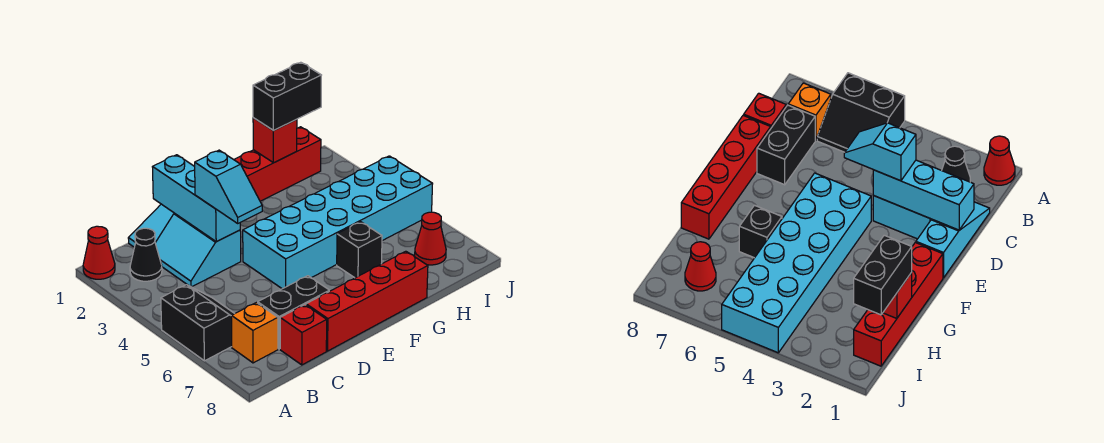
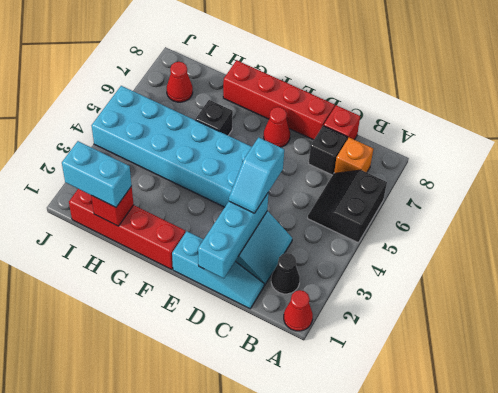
black brick C7:D7 level 1 -> black brick C7 level 1
cyan slope D3:D4 level 3 top 3 -> cyan slope D3:D4 level 3 top 4
none -> red cone E7 level 1
black brick H1:I1 level 3 -> cyan brick H1:I1 level 3

